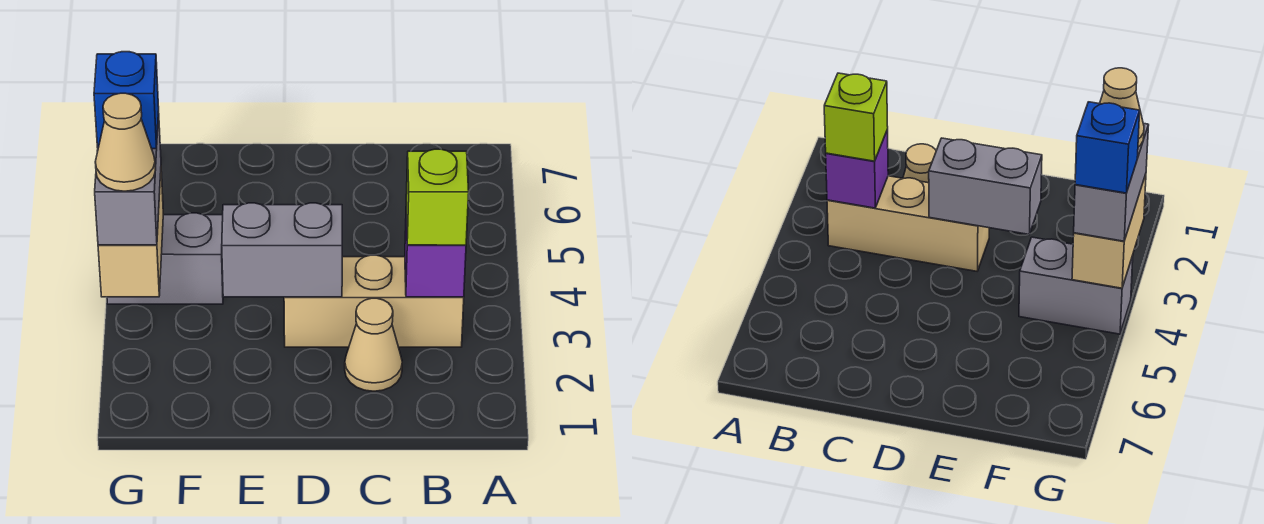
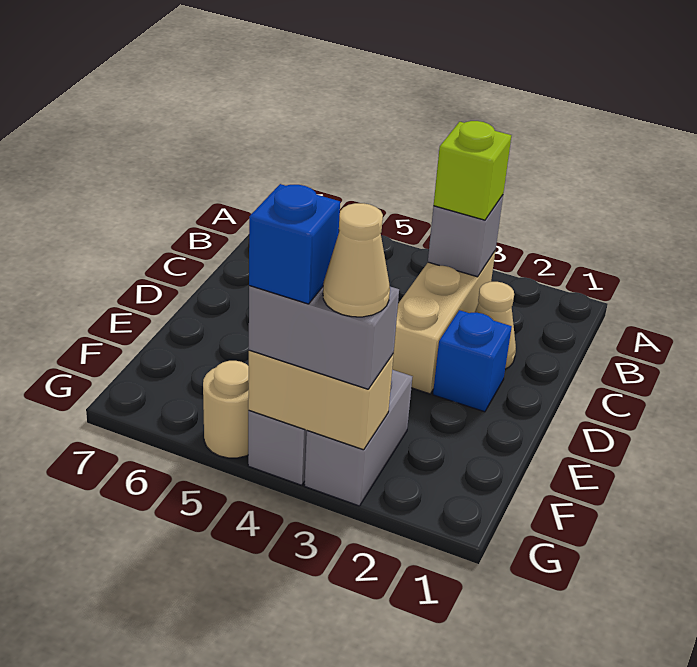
purple brick B3 level 2 -> grey brick B3 level 2
none -> blue brick D2 level 1
grey brick D3:E3 level 2 -> grey brick F3:G3 level 1
none -> tan round brick G5 level 1

